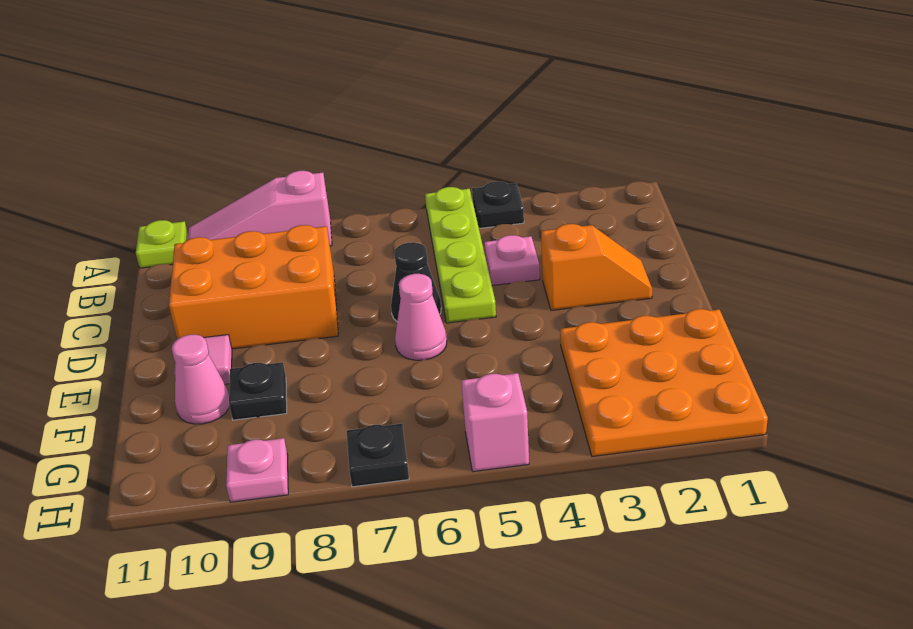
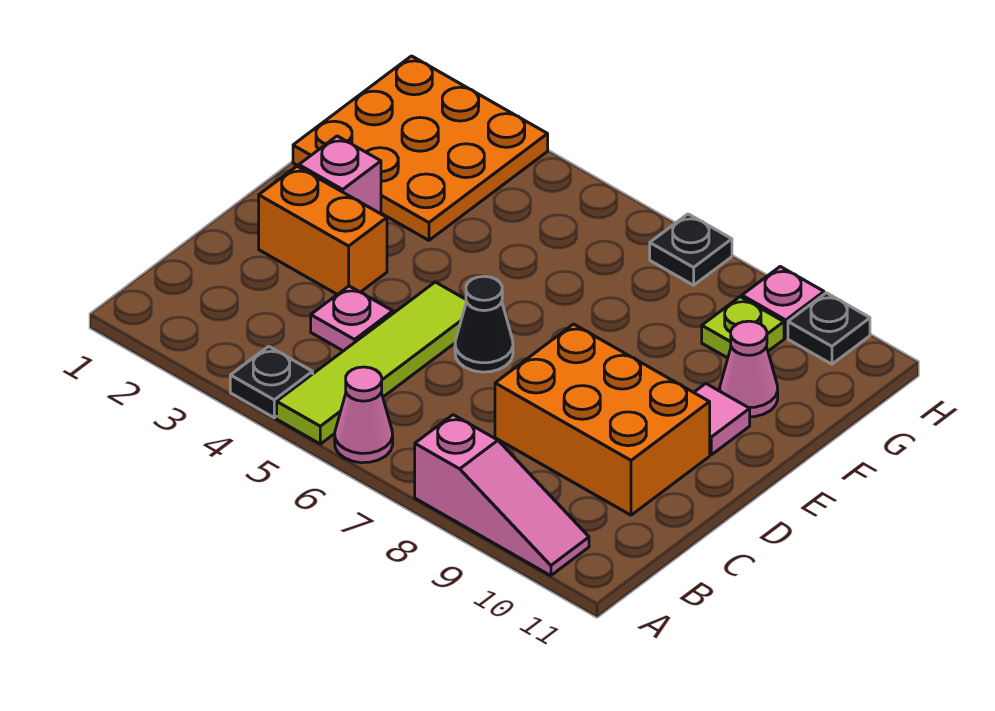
lime plate A5:D5 level 1 -> lime tile A5:D5 level 1
lime plate A11 level 1 -> lime plate G9 level 1
orange slope D2:D3 level 1 top 3 -> orange brick D2:D3 level 1
pink cone E6 level 1 -> pink cone A6 level 1
black plate F9 level 1 -> black plate H10 level 1
pink brick H5 level 1 -> pink brick E2 level 1

